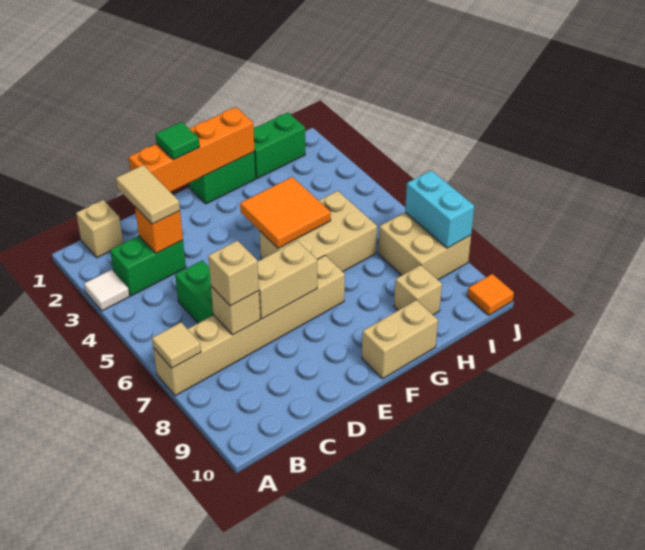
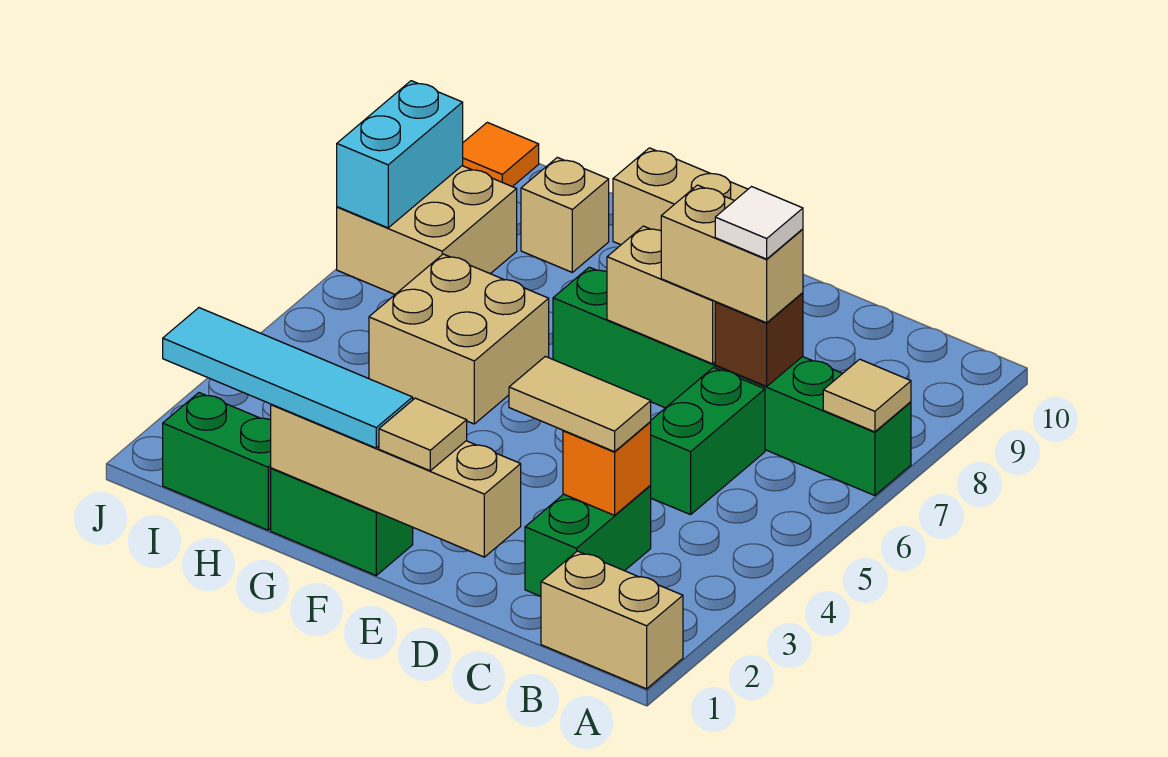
white tile A3 level 1 -> white tile C7 level 4
tan brick A7:F7 level 1 -> green brick A7:F7 level 1
tan brick B1 level 1 -> tan brick A1:B1 level 1
green brick B3:C3 level 1 -> green brick C2:C3 level 1
tan tile C2:C3 level 3 -> tan tile C3:D3 level 3
tan brick C7 level 2 -> brown brick C7 level 2
tan brick C7 level 3 -> tan brick C7:D7 level 3
orange brick D1:G1 level 2 -> tan brick D1:G1 level 2
green tile E1 level 3 -> tan tile E1 level 3
none -> cyan tile F1:I1 level 3
orange tile F4:G5 level 2 -> none
tan brick F5:H6 level 1 -> tan brick G5:H6 level 1

